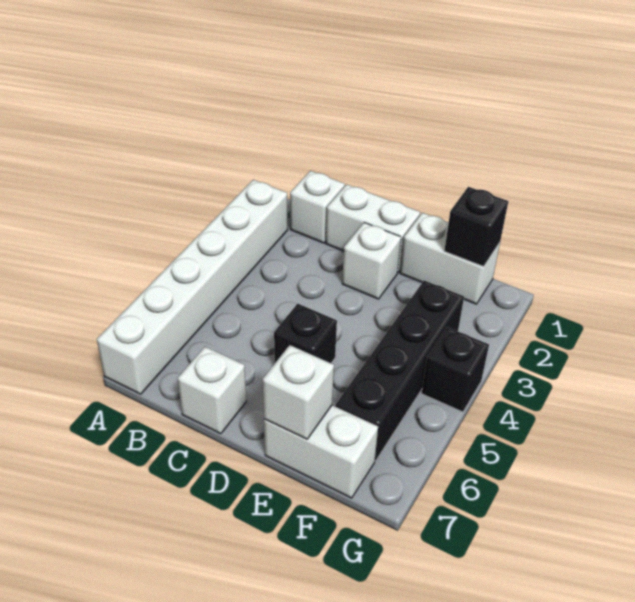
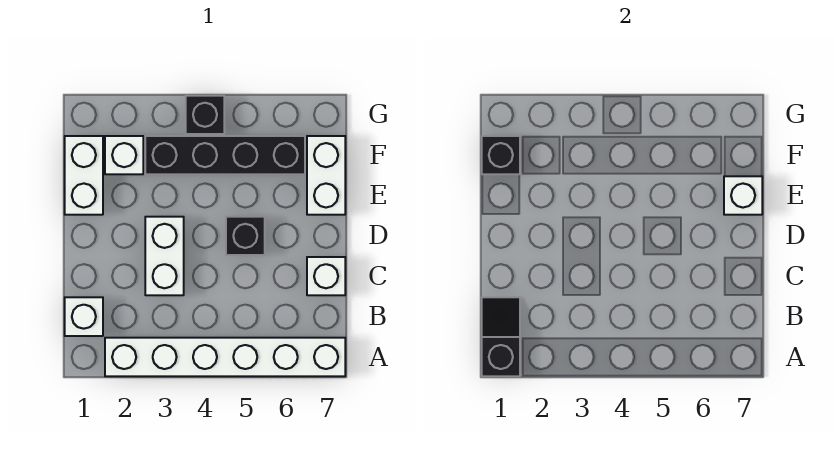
none -> black slope A1:B1 level 2 top A
white brick C1:D1 level 1 -> white brick C3:D3 level 1
white brick D2 level 1 -> white brick F2 level 1

